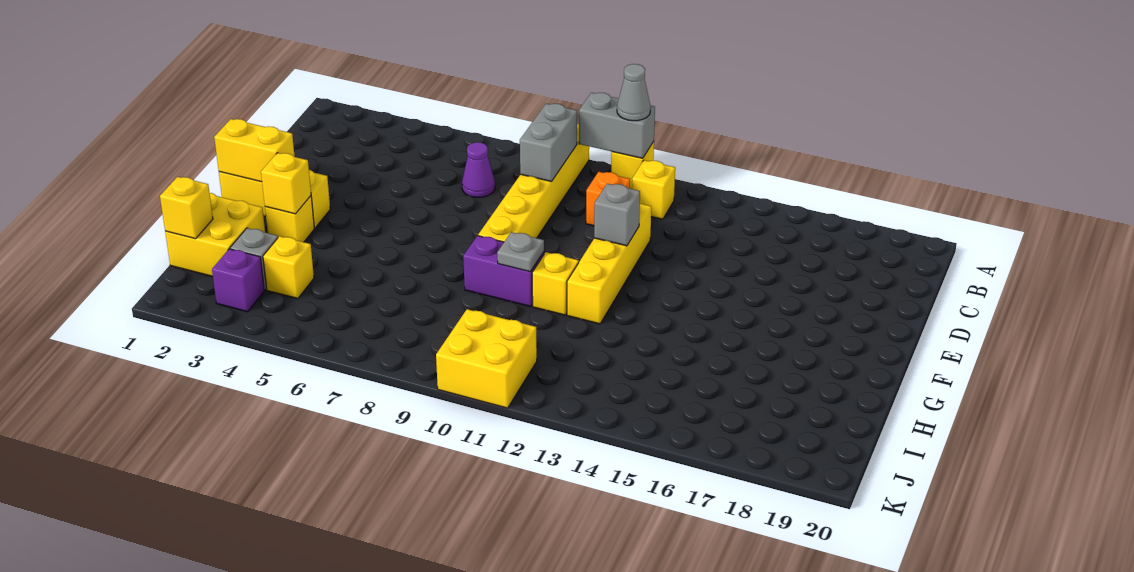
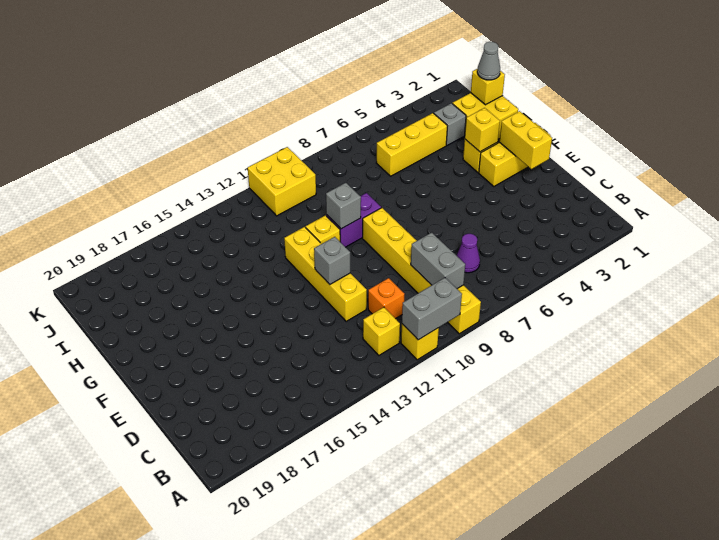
grey cone A11 level 3 -> grey cone I1 level 3
yellow brick F1:F2 level 2 -> yellow brick E2:F2 level 2
grey plate G10 level 2 -> grey brick G10 level 2
yellow brick I4 level 1 -> yellow brick I4:I6 level 1
purple brick J3 level 1 -> none

